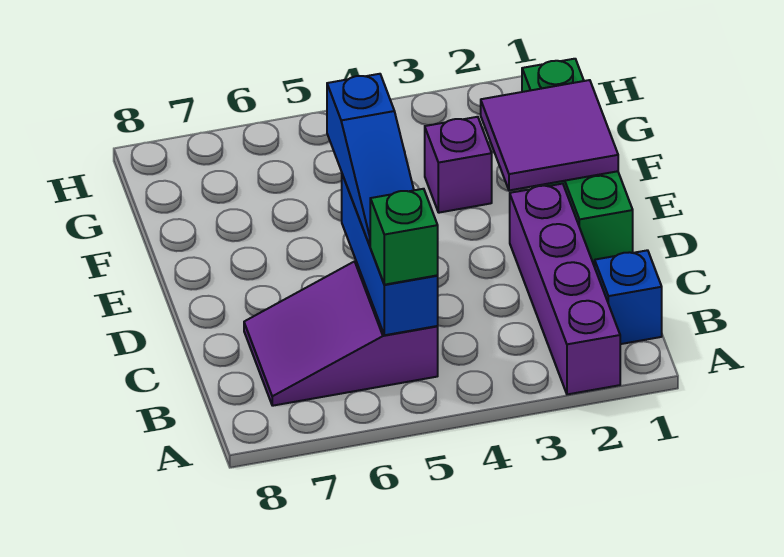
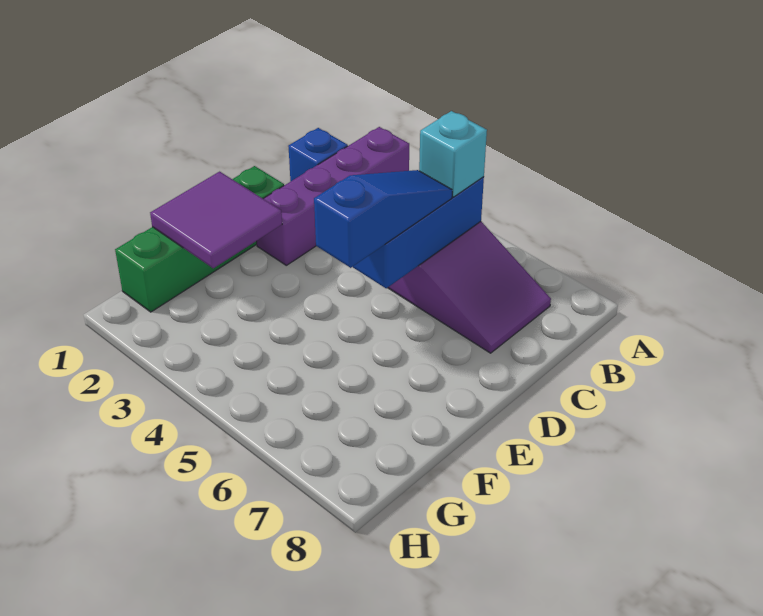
green brick B5 level 3 -> cyan brick B5 level 3
purple brick F3 level 1 -> none

